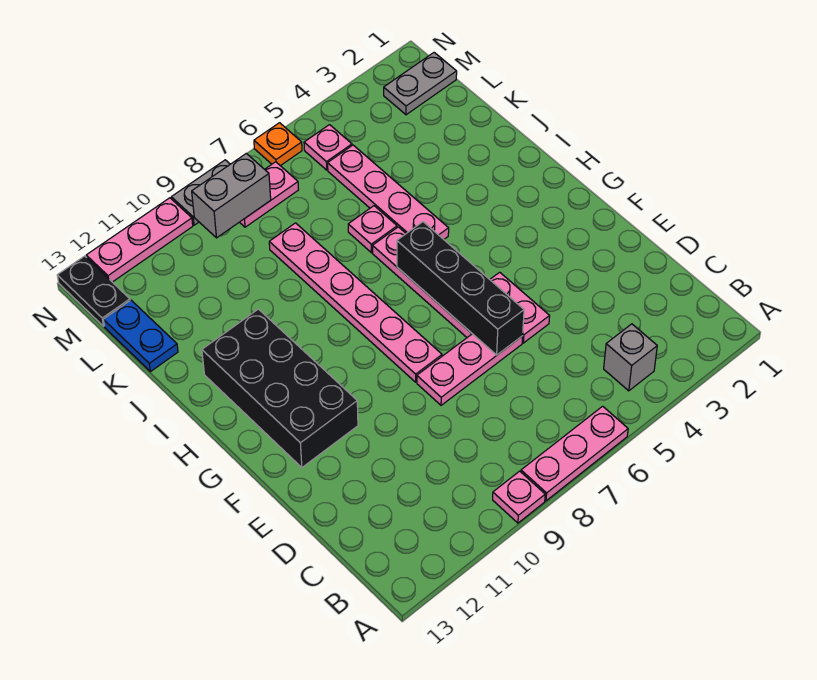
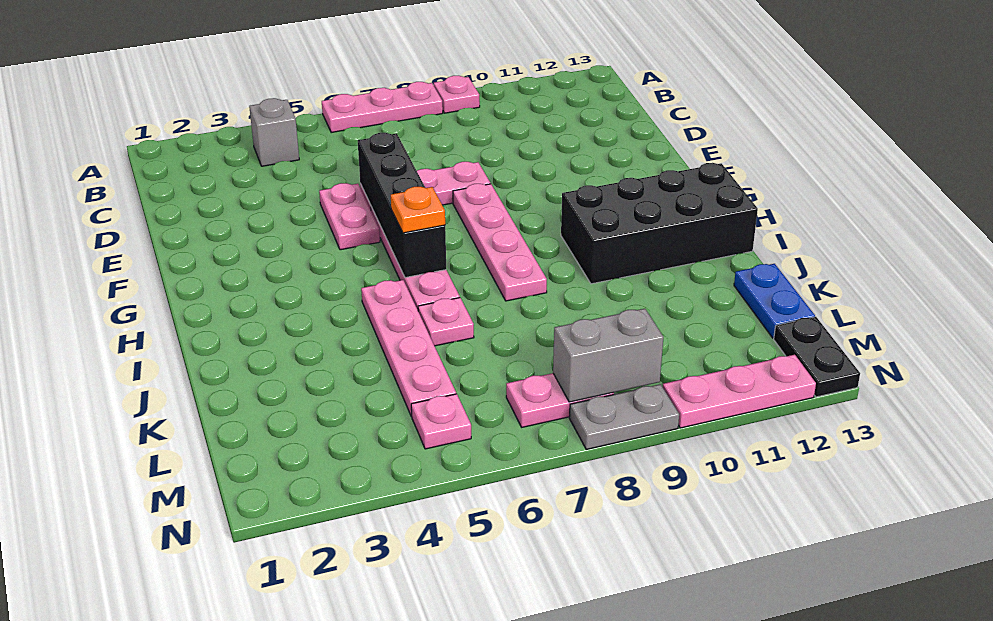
pink plate F8:K8 level 1 -> pink plate F8:I8 level 1
black brick F11:I12 level 1 -> black brick H10:I13 level 1
grey plate M1:M2 level 1 -> none
orange plate N6 level 1 -> orange plate H6 level 3

